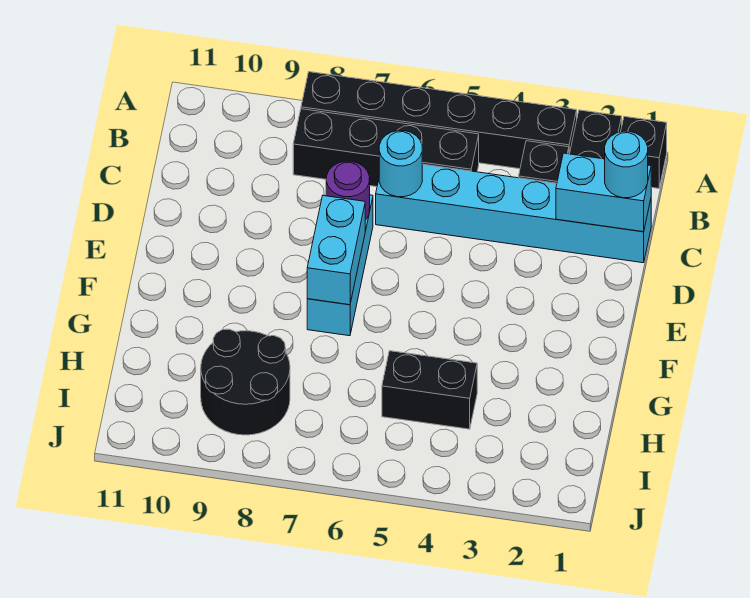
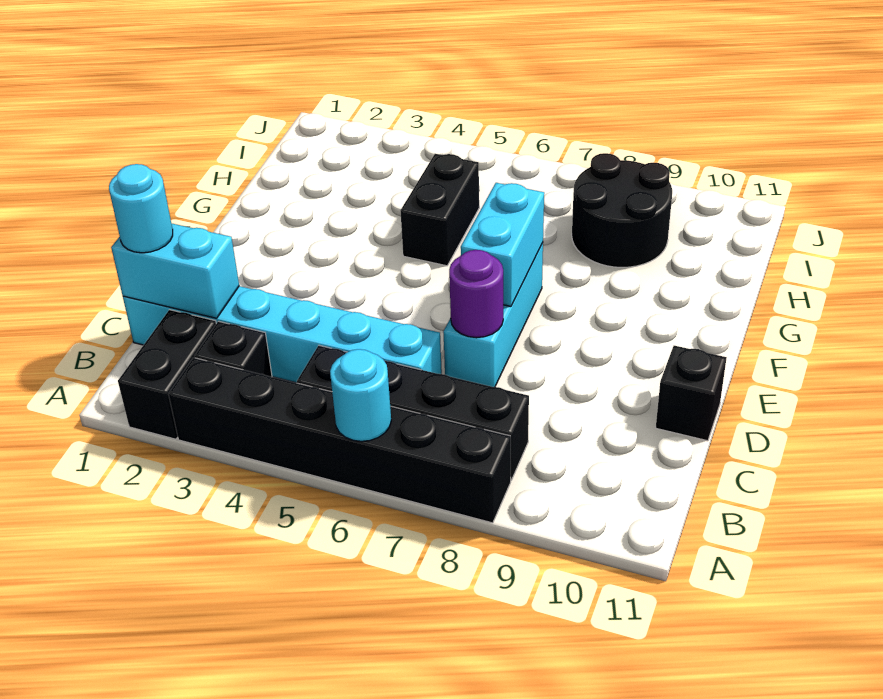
black brick A1 level 1 -> black brick D11 level 1
cyan round brick C6 level 2 -> cyan round brick A6 level 2
black brick H4:H5 level 1 -> black brick G5:H5 level 1

